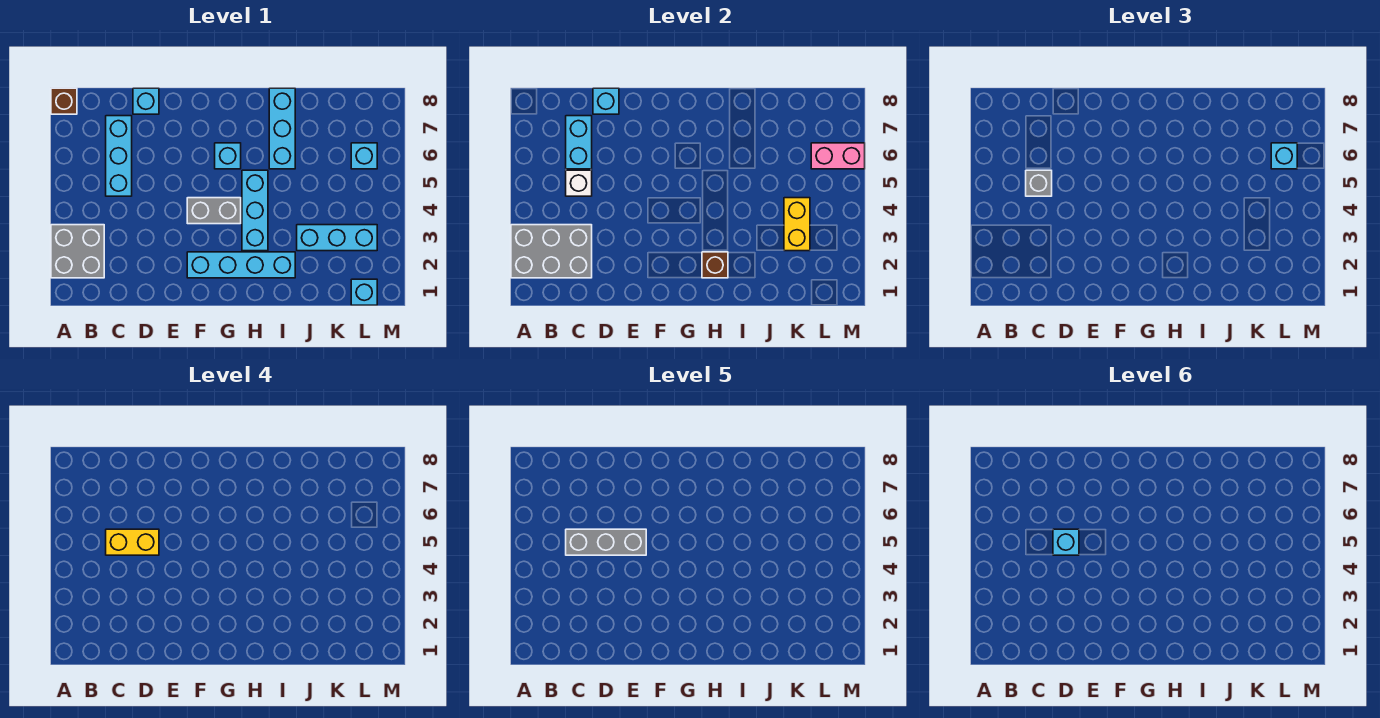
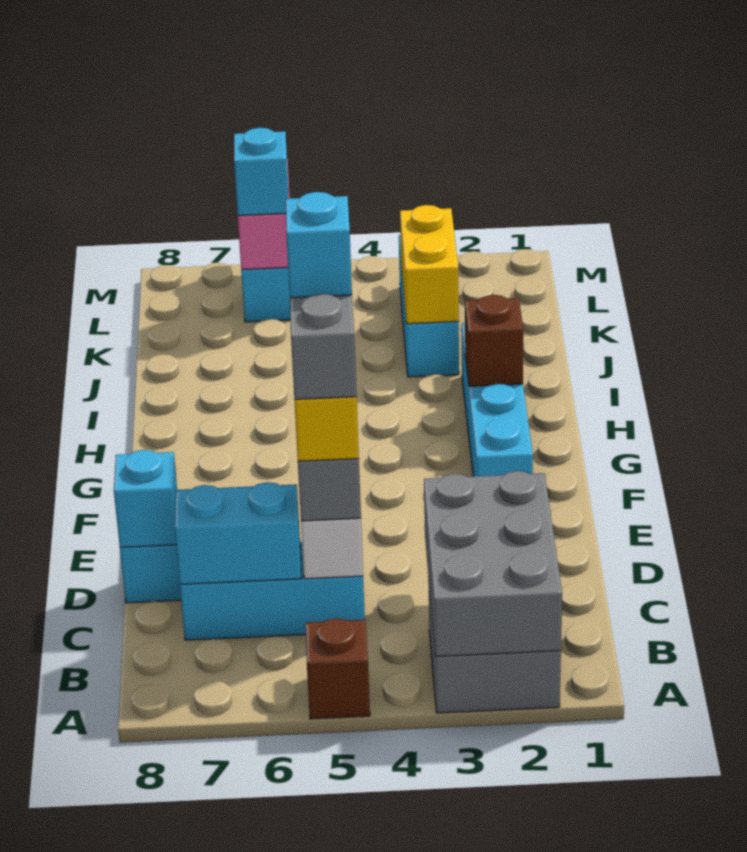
brown brick A8 level 1 -> brown brick A5 level 1
grey brick F4:G4 level 1 -> none
cyan brick G6 level 1 -> none
cyan brick H3:H5 level 1 -> none
cyan brick I6:I8 level 1 -> none
yellow brick K3:K4 level 2 -> yellow brick J3:K3 level 2
cyan brick L1 level 1 -> none

